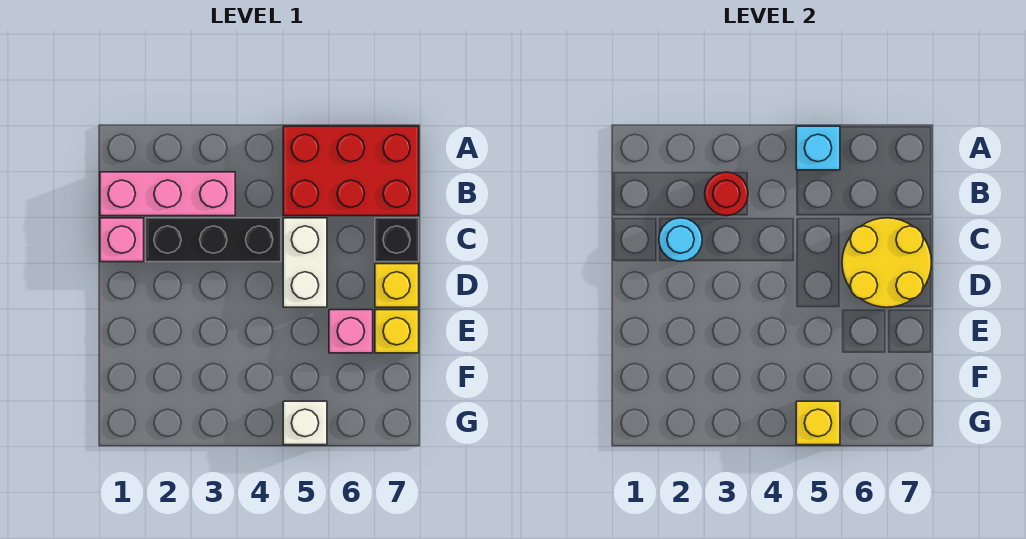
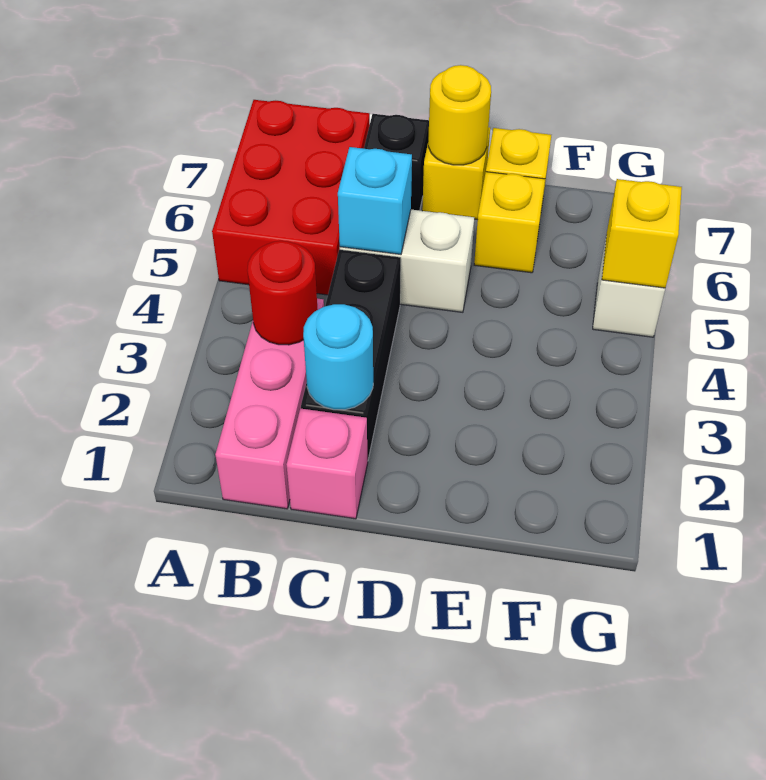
cyan brick A5 level 2 -> cyan brick C5 level 2
yellow round brick C6:D7 level 2 -> yellow round brick D7 level 2
pink brick E6 level 1 -> yellow brick E6 level 1

